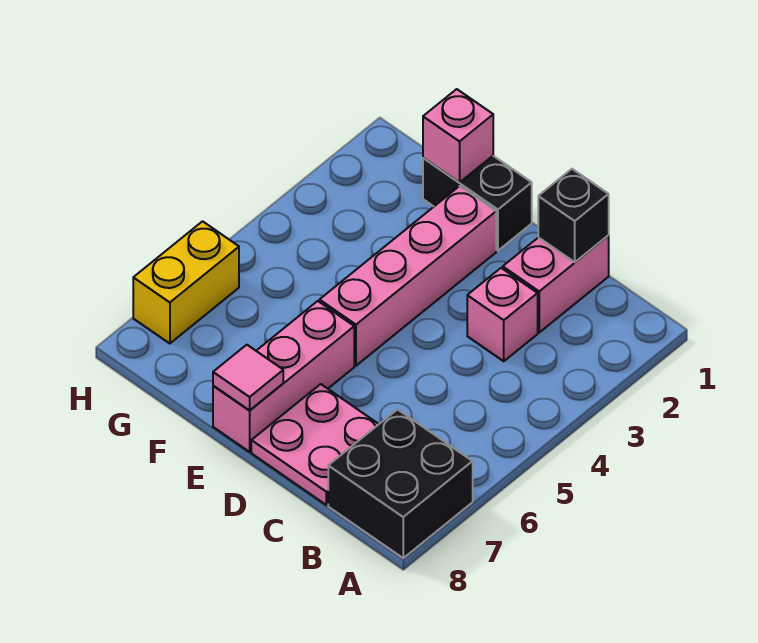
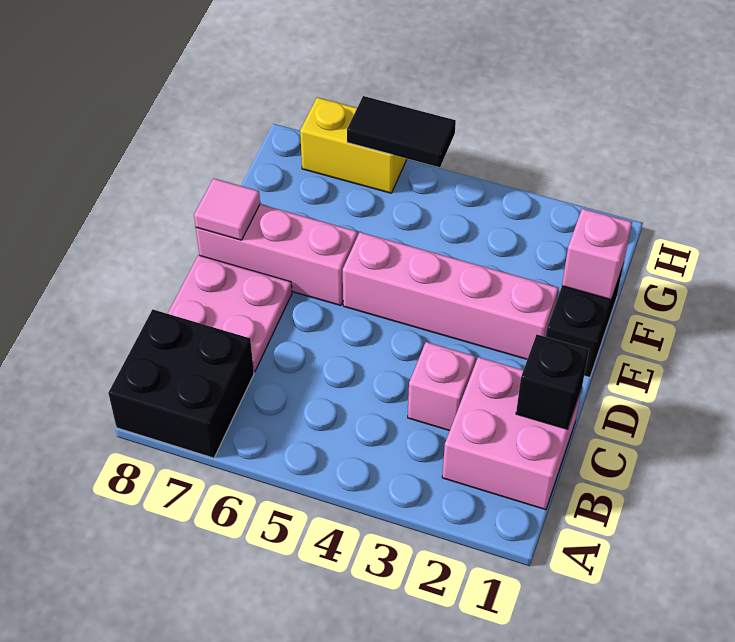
pink brick C1:C2 level 1 -> pink brick B1:C2 level 1
none -> black tile H5:H6 level 2

